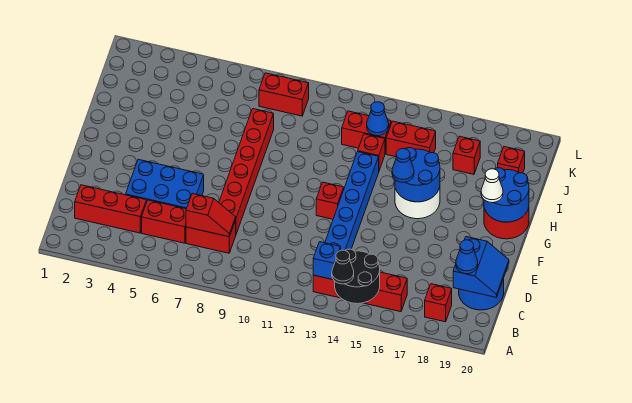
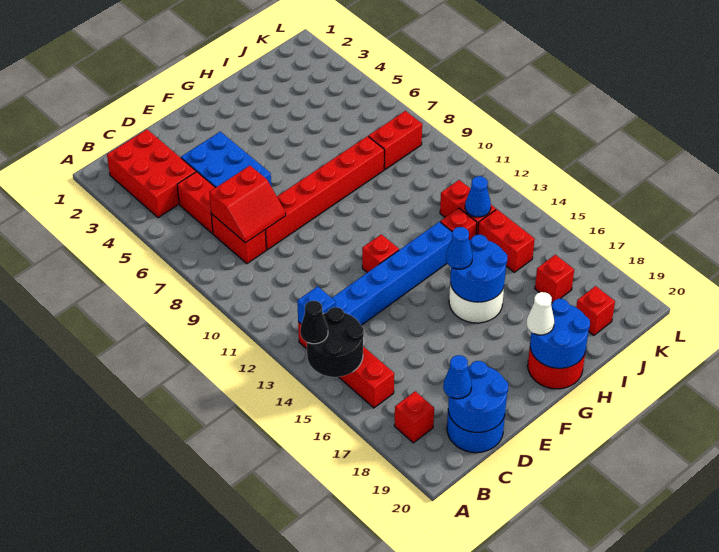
red brick C2:C4 level 1 -> red brick B2:C4 level 1
red slope C7:C8 level 2 top 7 -> red slope C7:D8 level 2 top 7
blue slope C19:D20 level 2 top 19 -> blue round brick C19:D20 level 2
red brick K8:K9 level 1 -> red brick J8:K8 level 1

